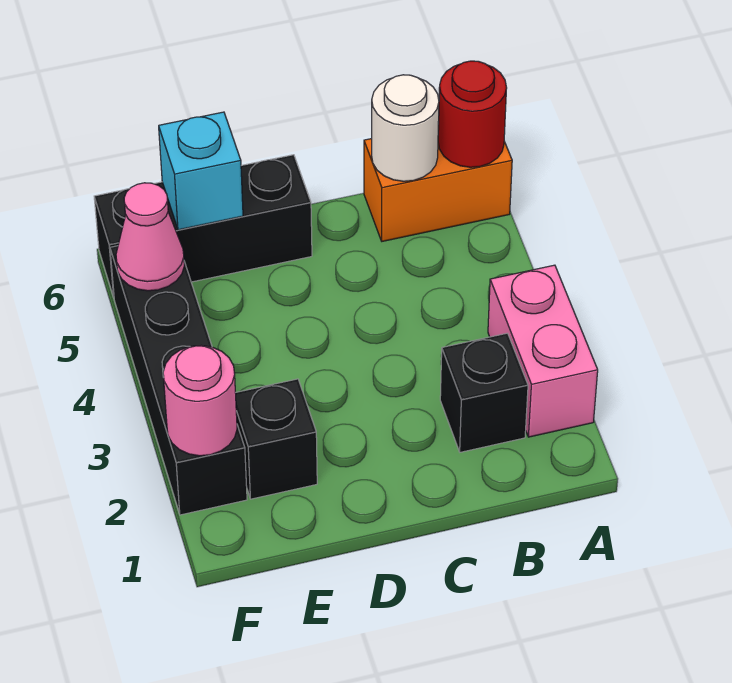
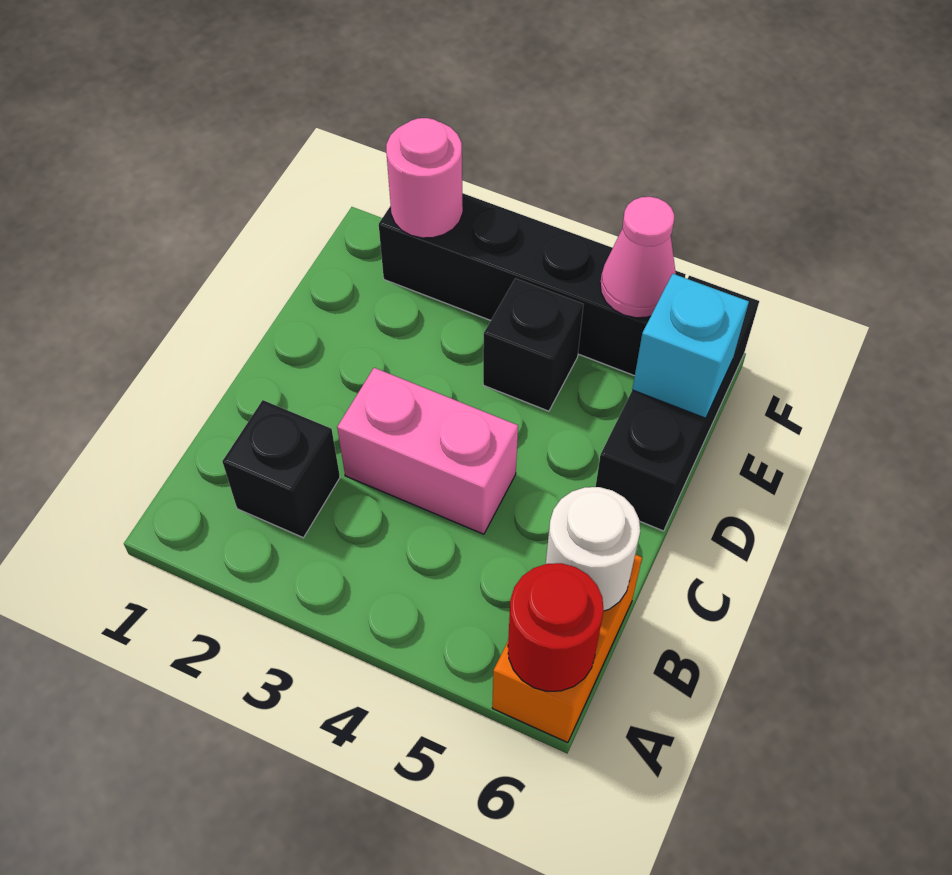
pink brick A2:A3 level 1 -> pink brick C3:C4 level 1
black brick E2 level 1 -> black brick E4 level 1

